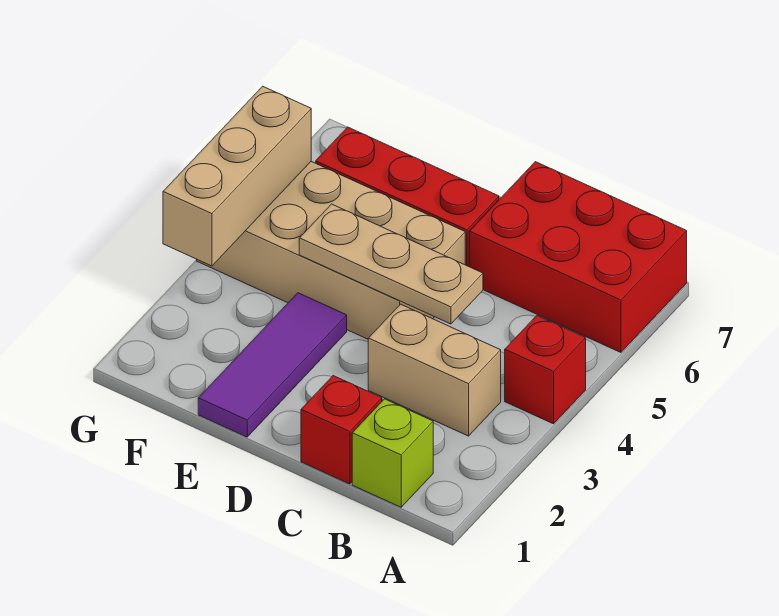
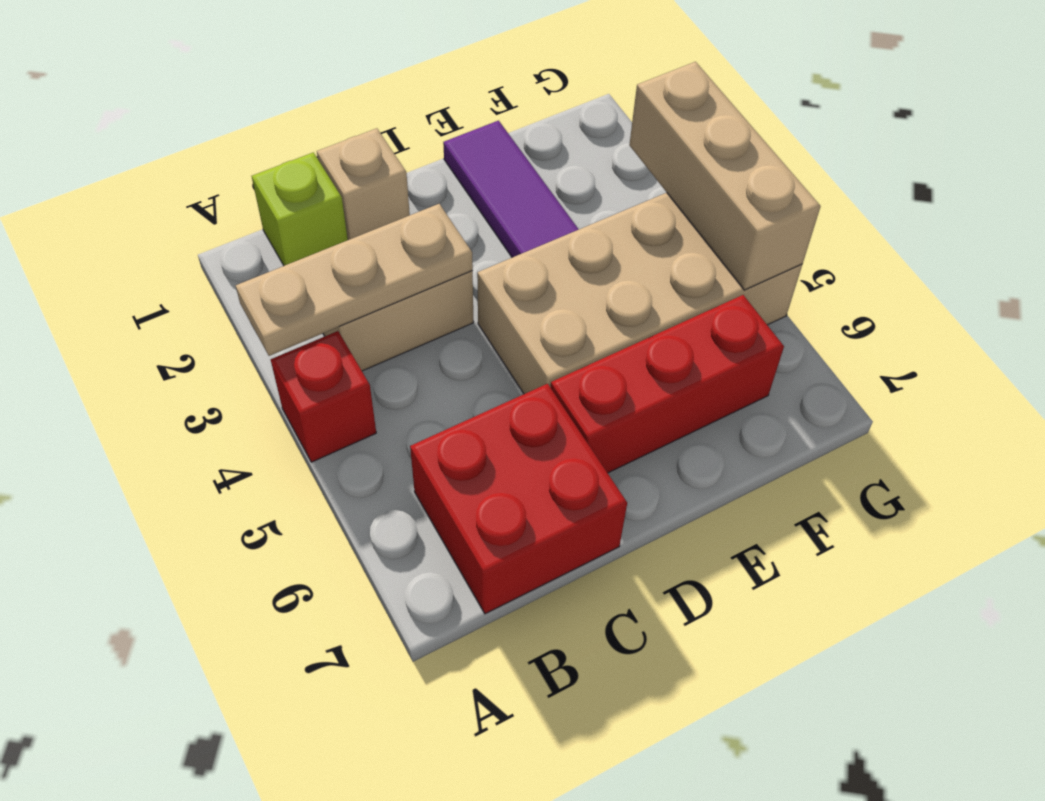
red brick A6:C7 level 1 -> red brick B6:C7 level 1
red brick C1 level 1 -> tan brick C1 level 1
tan plate C4:E4 level 2 -> tan plate A3:C3 level 2

